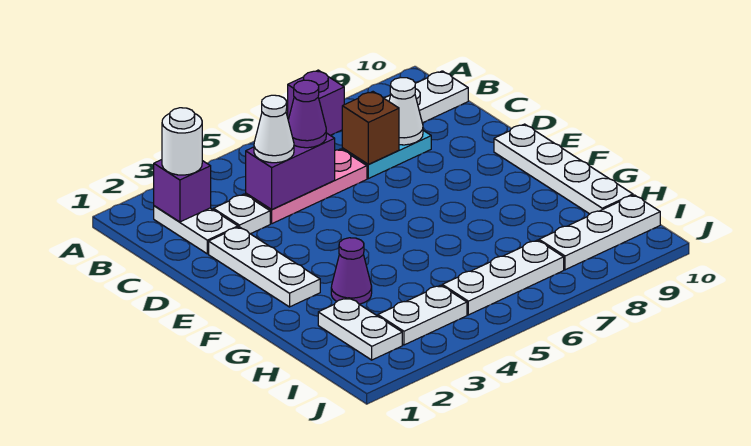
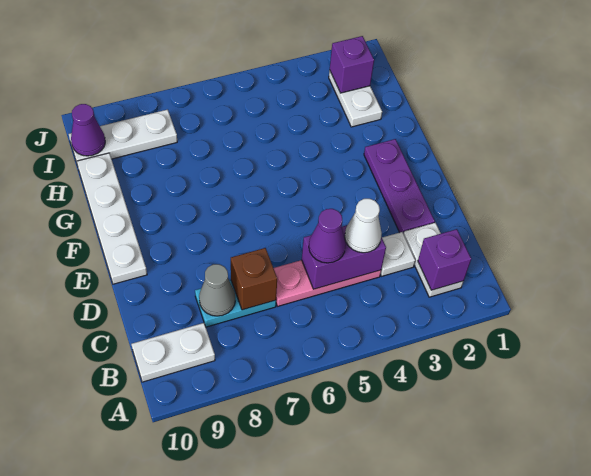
purple brick A7 level 1 -> purple brick I2 level 2
white round brick B2 level 3 -> none
white cone C8 level 2 -> grey cone C8 level 2
white plate D2:F2 level 1 -> purple plate D2:F2 level 1
purple cone G3 level 1 -> purple cone I10 level 2
white plate I3:I4 level 1 -> none
white plate I5:I7 level 1 -> none

